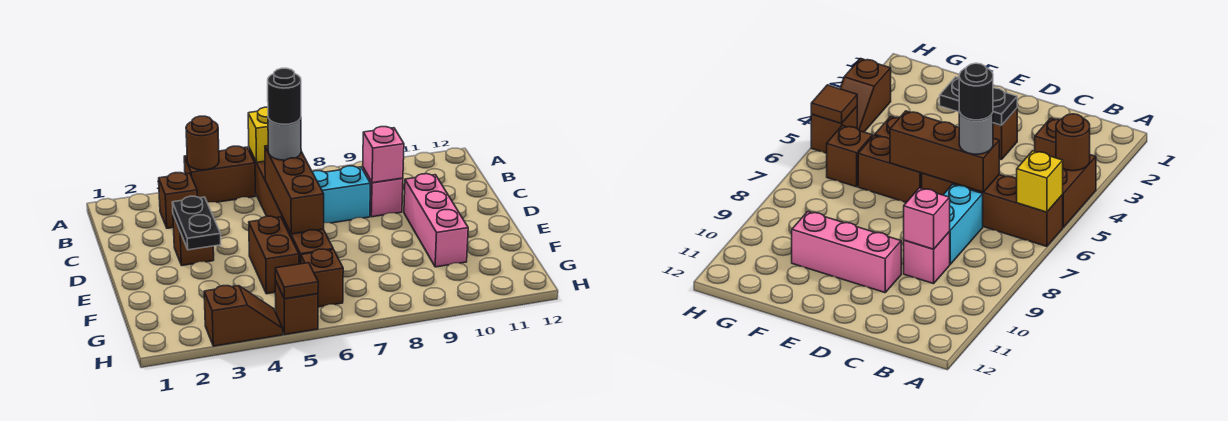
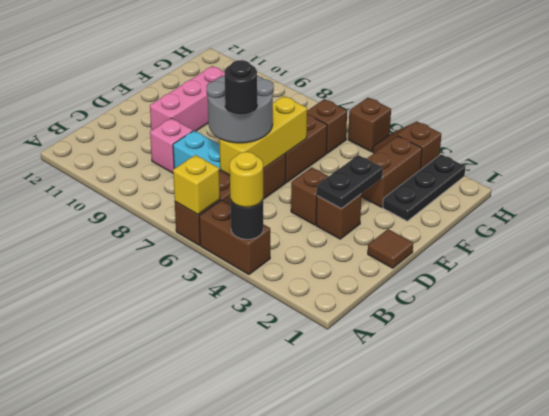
brown round brick A4 level 2 -> black round brick A4 level 2
none -> yellow round brick A4 level 3
brown brick B3 level 1 -> brown brick D4 level 1
brown brick C6:E6 level 2 -> yellow brick C6:E6 level 2
grey round brick C6 level 3 -> grey round brick C6:D7 level 3
pink brick C9 level 2 -> none
brown brick E5:F5 level 1 -> brown brick F3:G3 level 1
none -> black plate F2:H2 level 1
brown tile H5 level 2 -> brown tile D1 level 1

